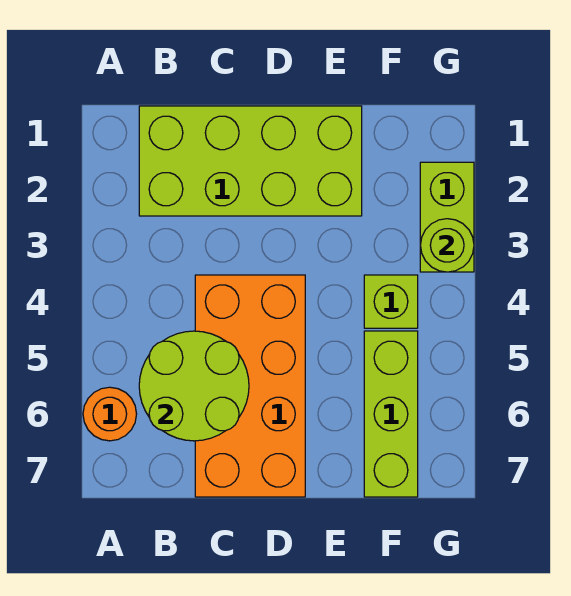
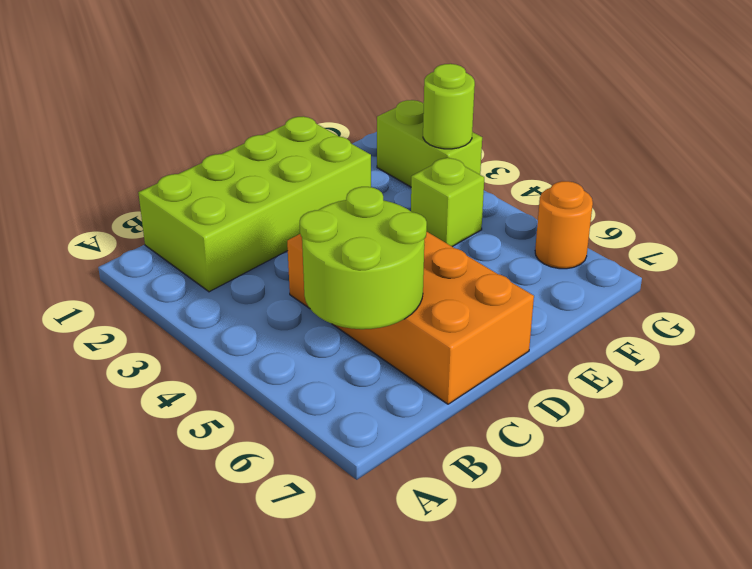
orange round brick A6 level 1 -> orange round brick G6 level 1
lime brick F5:F7 level 1 -> none

